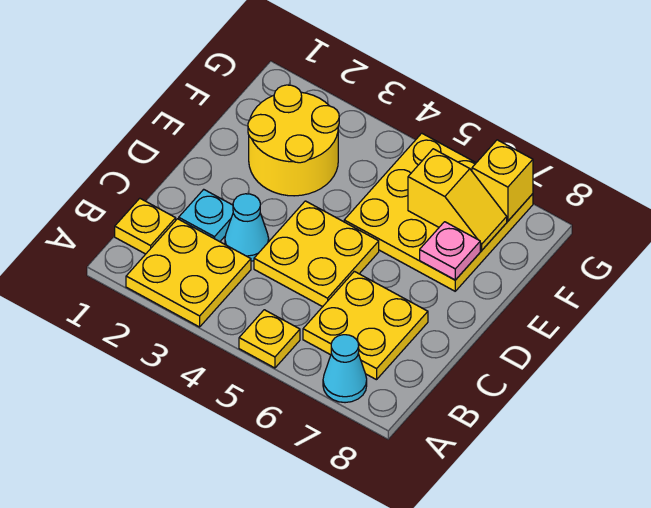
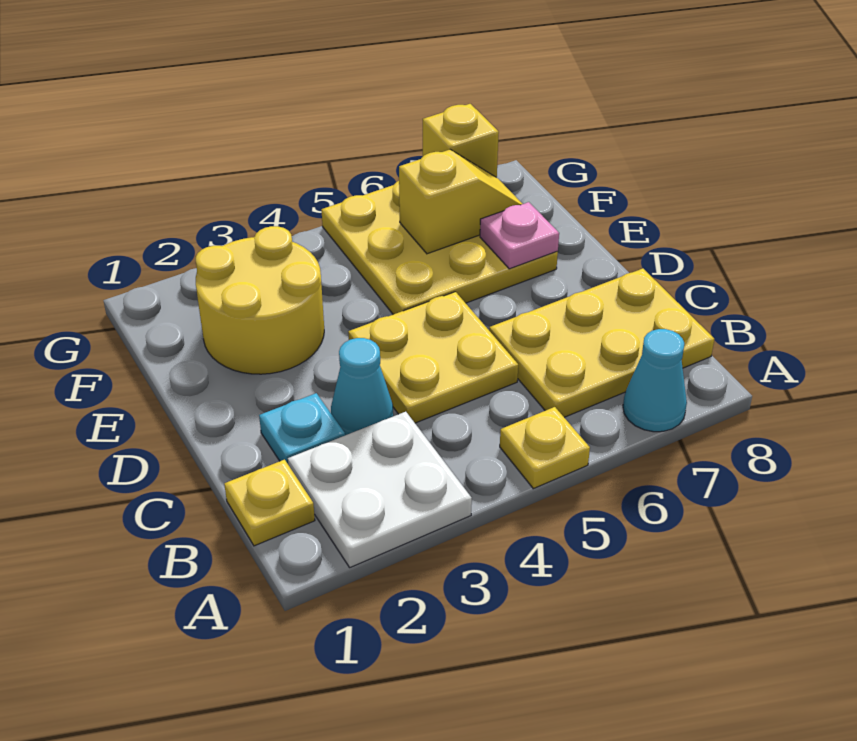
yellow plate A2:B3 level 1 -> white plate A2:B3 level 1
yellow plate B6:C7 level 1 -> yellow plate B6:C8 level 1

